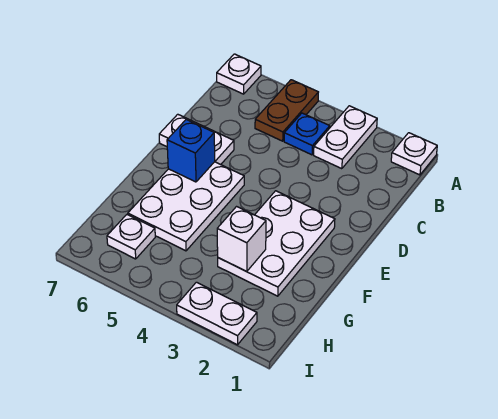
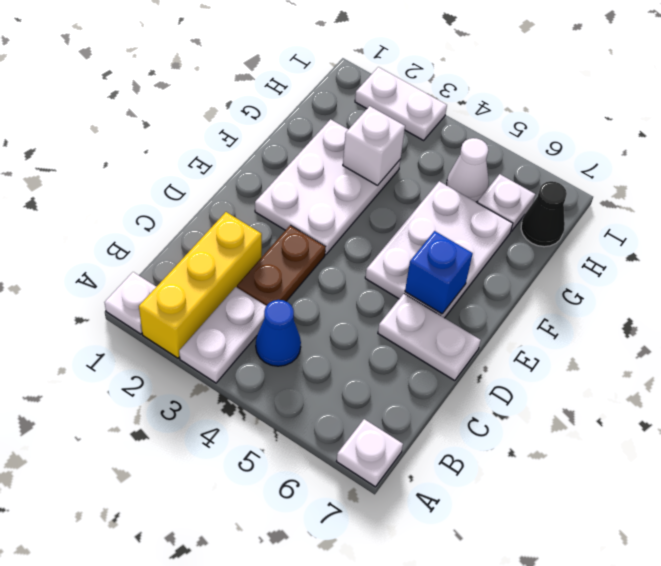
none -> yellow brick A2:C2 level 1
brown plate A5:B5 level 1 -> brown plate C3:D3 level 1
blue plate B4 level 1 -> blue cone B4 level 1
none -> white cone H5 level 1
none -> black cone H7 level 1

